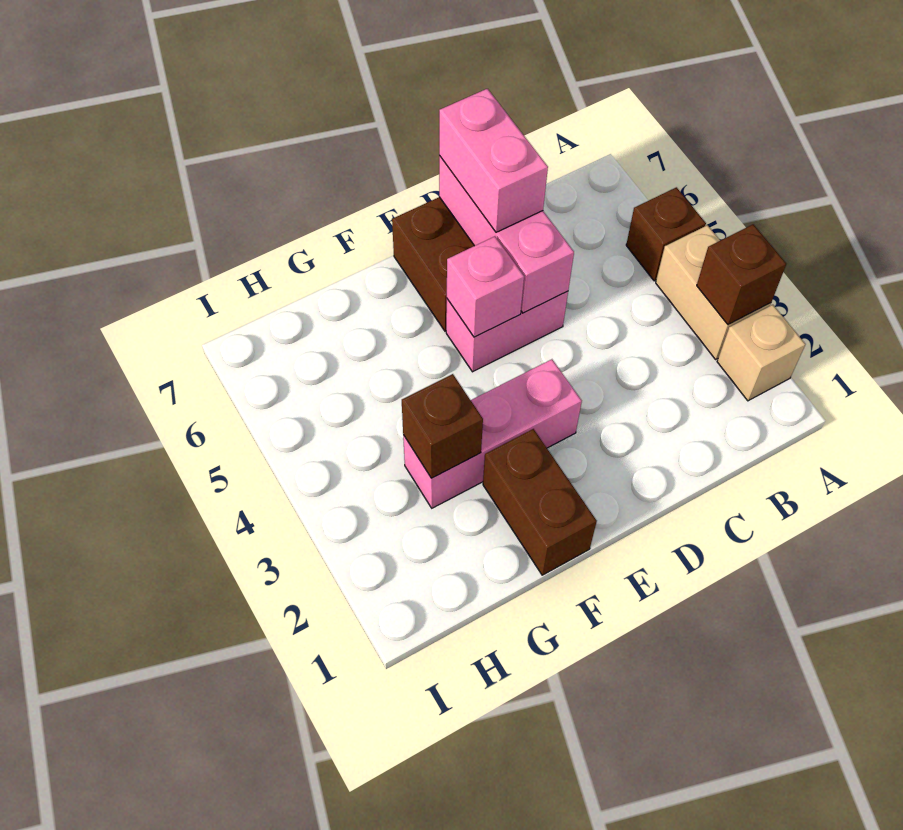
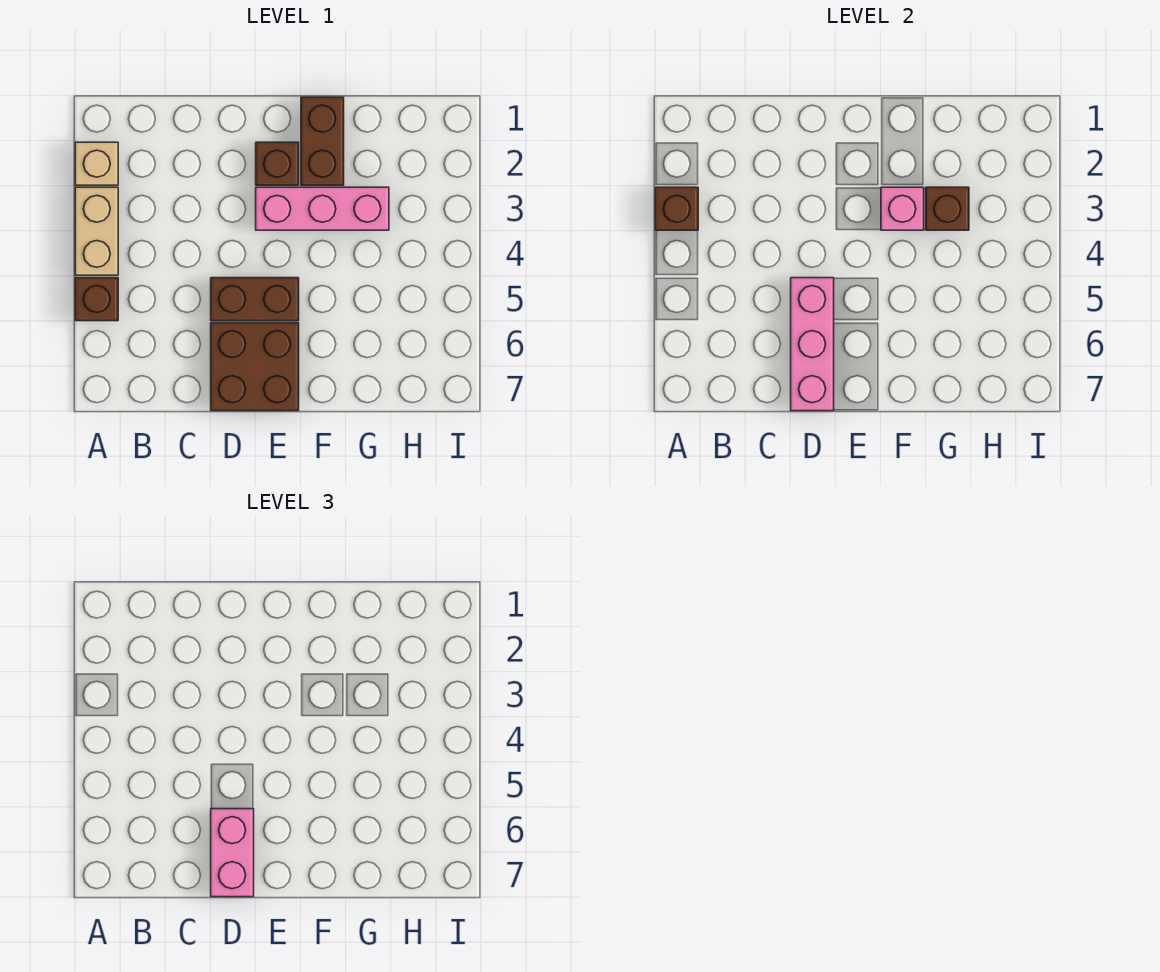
pink brick D5:E5 level 1 -> brown brick D5:E5 level 1
none -> brown brick E2 level 1
pink brick E5 level 2 -> pink brick F3 level 2

